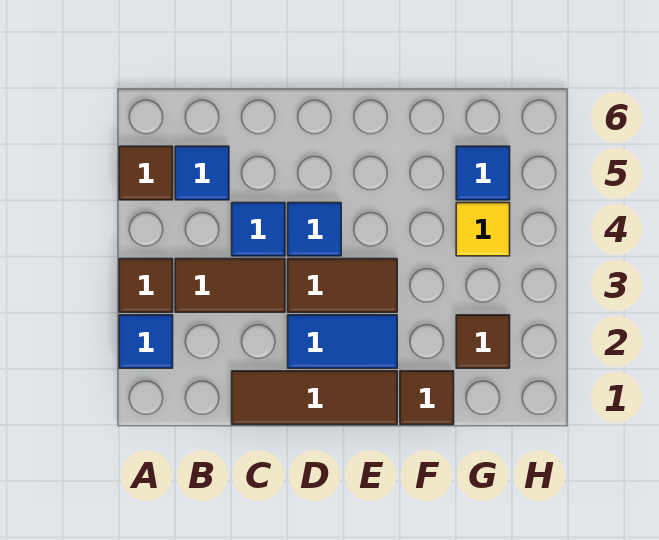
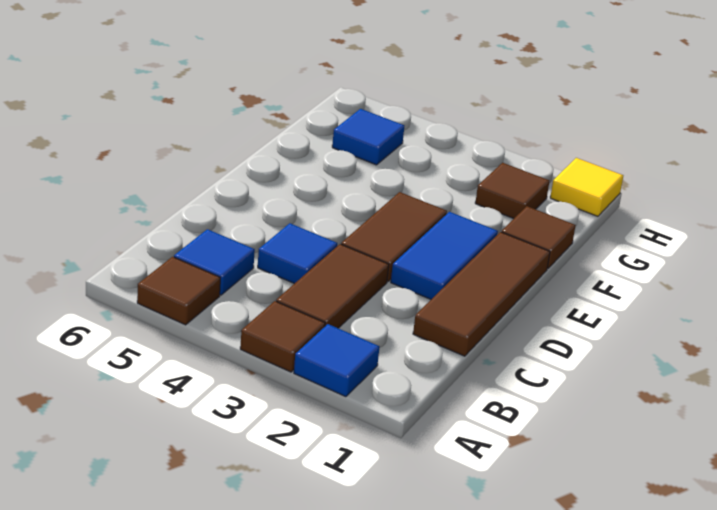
blue tile D4 level 1 -> none
yellow tile G4 level 1 -> yellow tile H1 level 1

